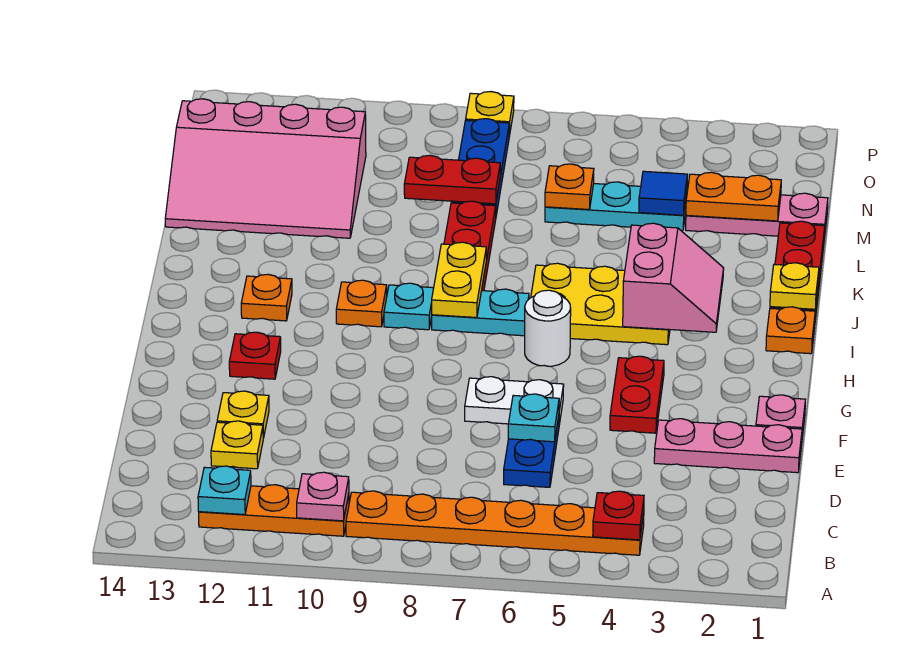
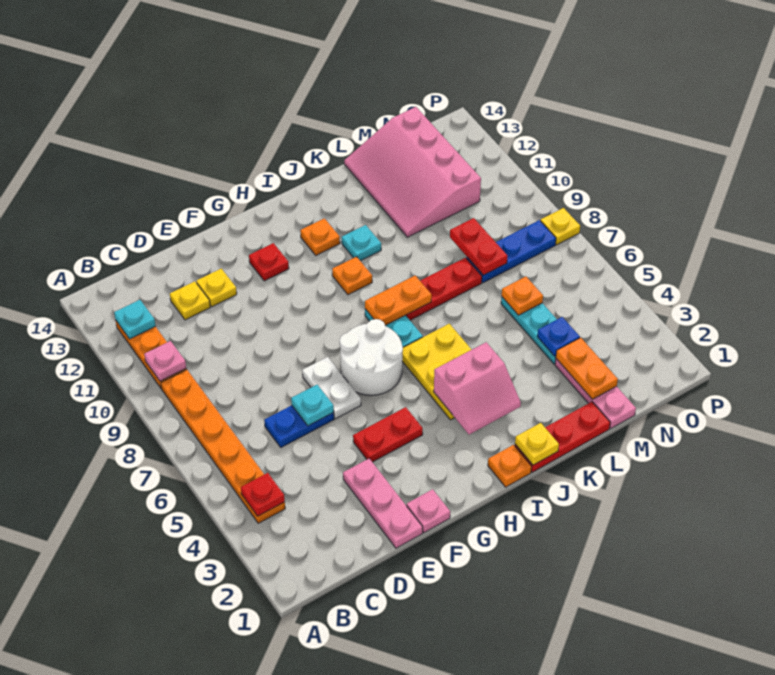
white round brick H6 level 1 -> white round brick G6:H7 level 1
yellow plate I8:J8 level 2 -> orange plate I8:J8 level 2
cyan plate I9 level 1 -> cyan plate J11 level 1
blue tile M4 level 2 -> blue plate M4 level 2

